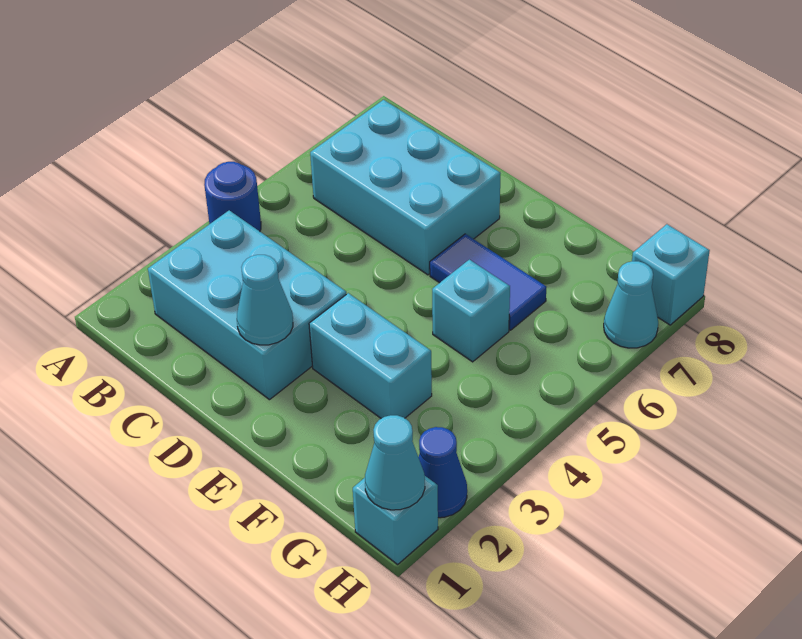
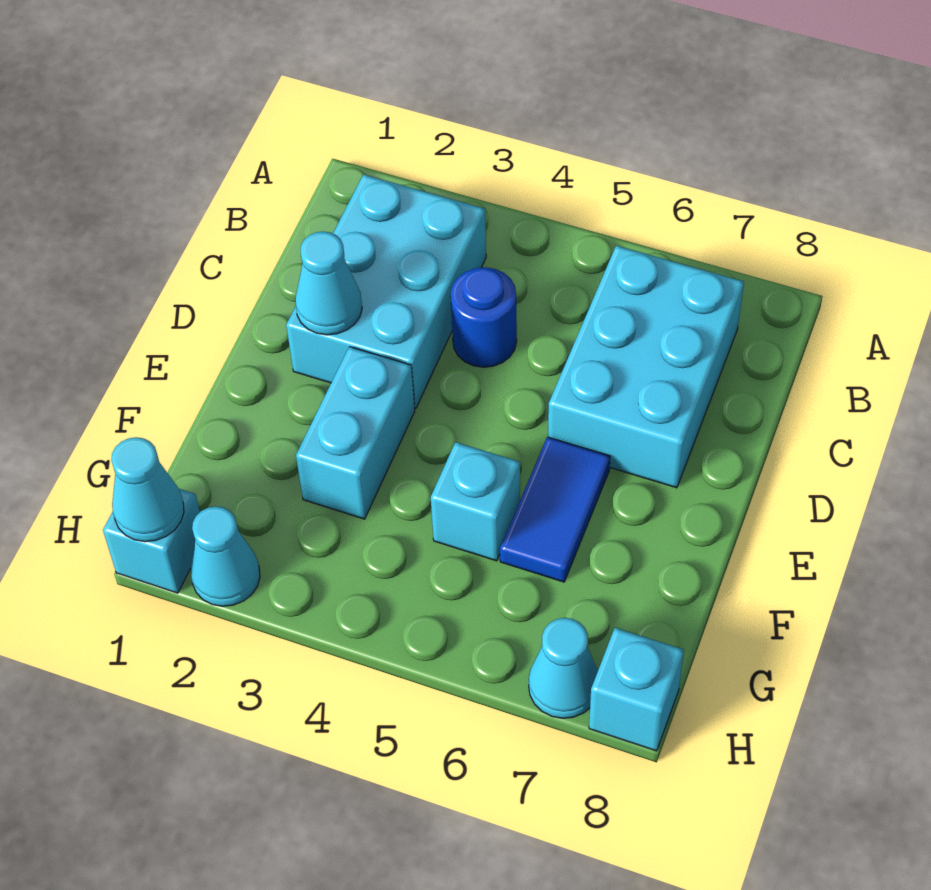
blue round brick A4 level 1 -> blue round brick C4 level 1
blue cone H2 level 1 -> cyan cone H2 level 1

